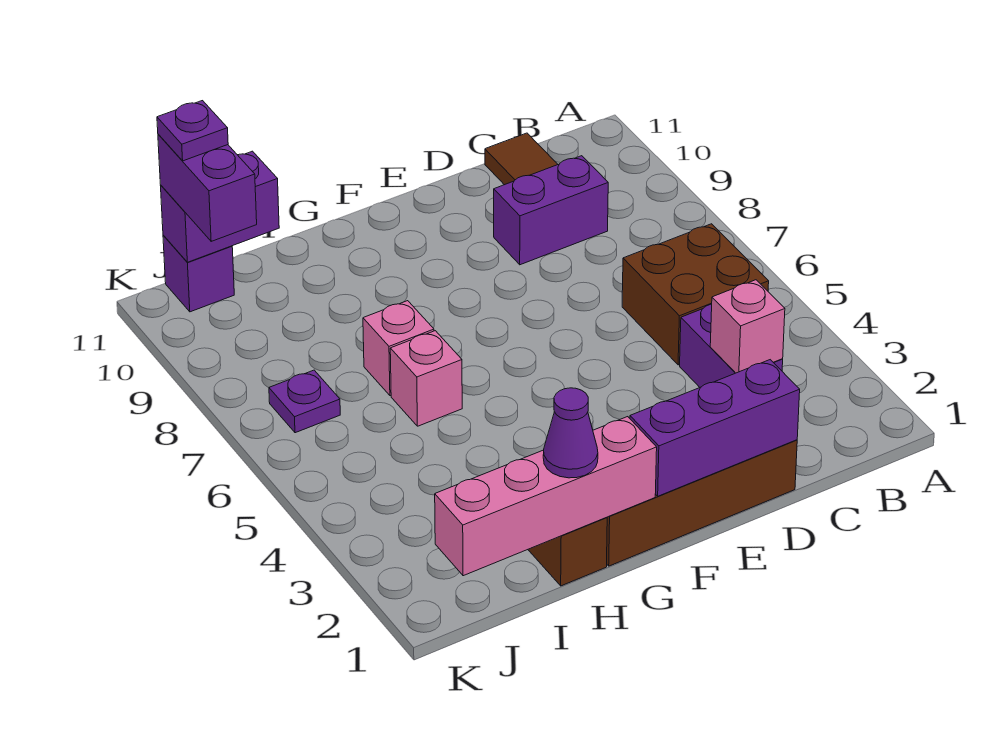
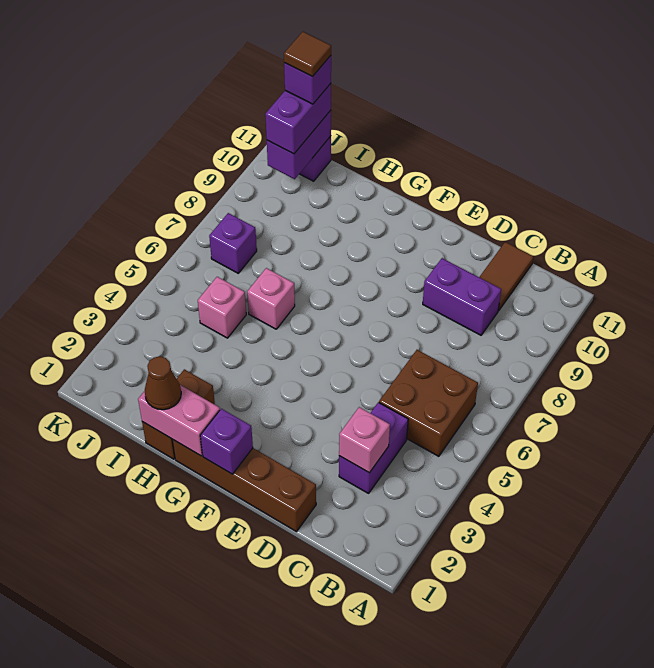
purple brick D1:F1 level 2 -> purple brick F1 level 2
pink brick G1:J1 level 2 -> pink brick G1:H1 level 2
purple cone H1 level 3 -> brown cone H1 level 3
pink brick H7 level 1 -> pink brick I5 level 1
purple brick I11:J11 level 2 -> purple brick J10:J11 level 2
purple plate J7 level 1 -> purple brick J7 level 1
purple plate J11 level 4 -> purple brick J11 level 4
none -> brown tile J11 level 5

